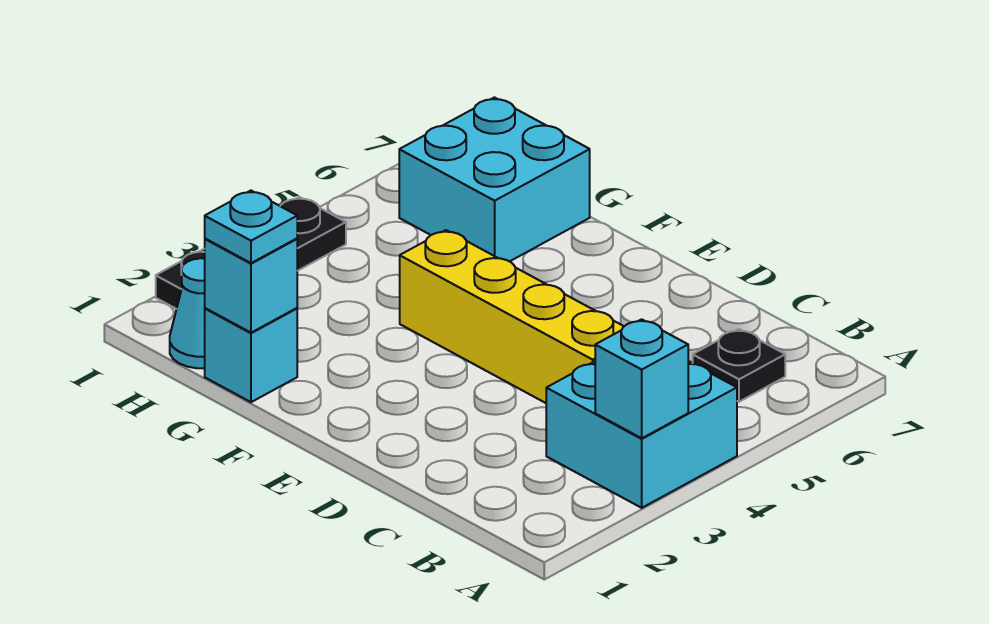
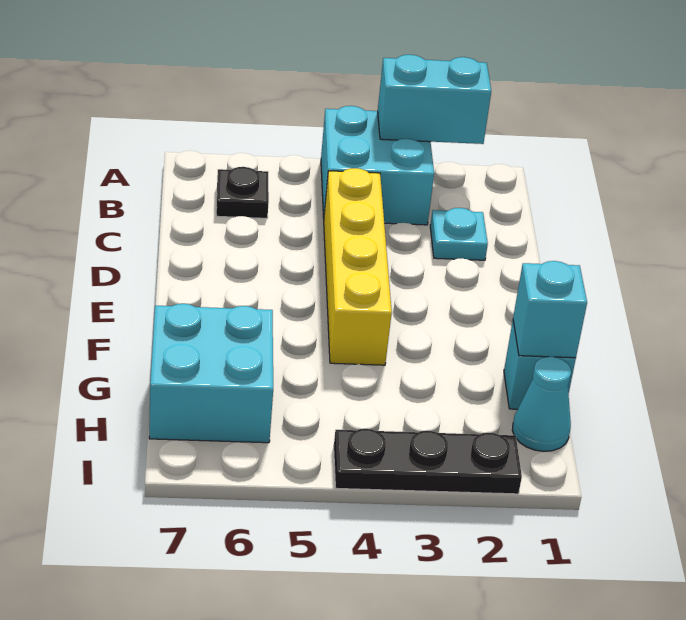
cyan brick A3 level 2 -> cyan brick A2:A3 level 2
cyan plate G1 level 3 -> cyan plate C2 level 1

